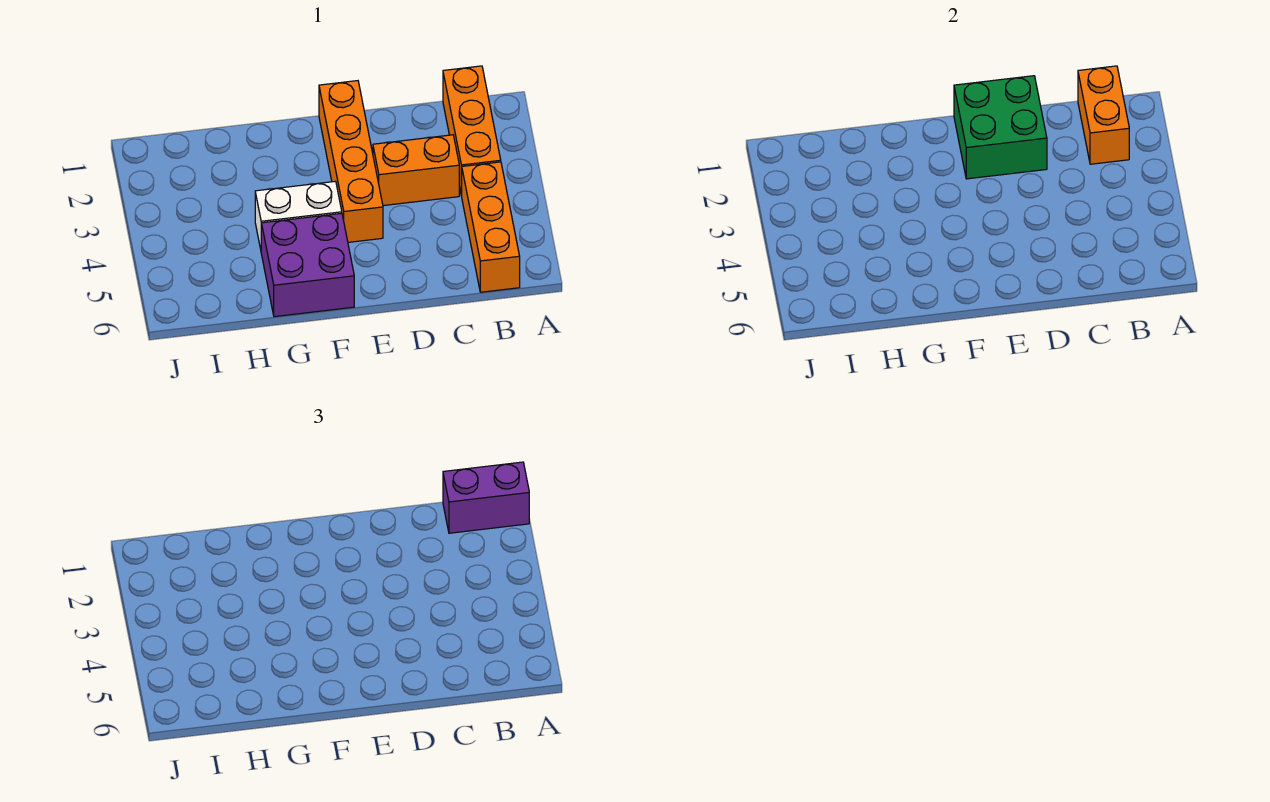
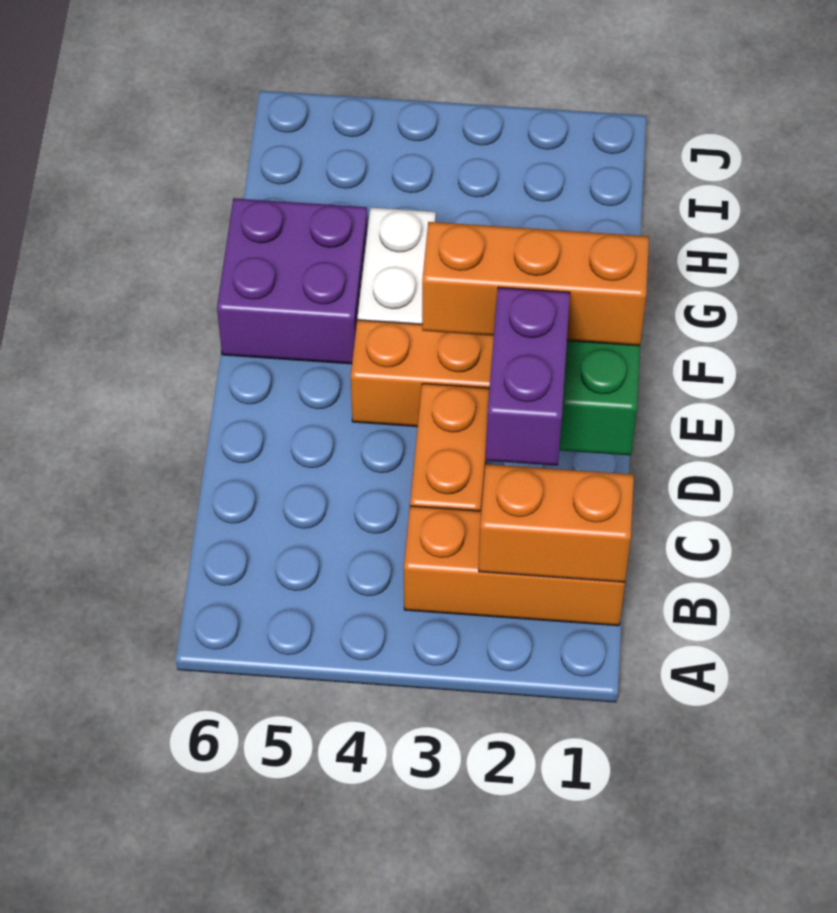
purple brick A1:B1 level 3 -> purple brick C2:D2 level 3
orange brick B4:B6 level 1 -> orange brick E1:E3 level 3

